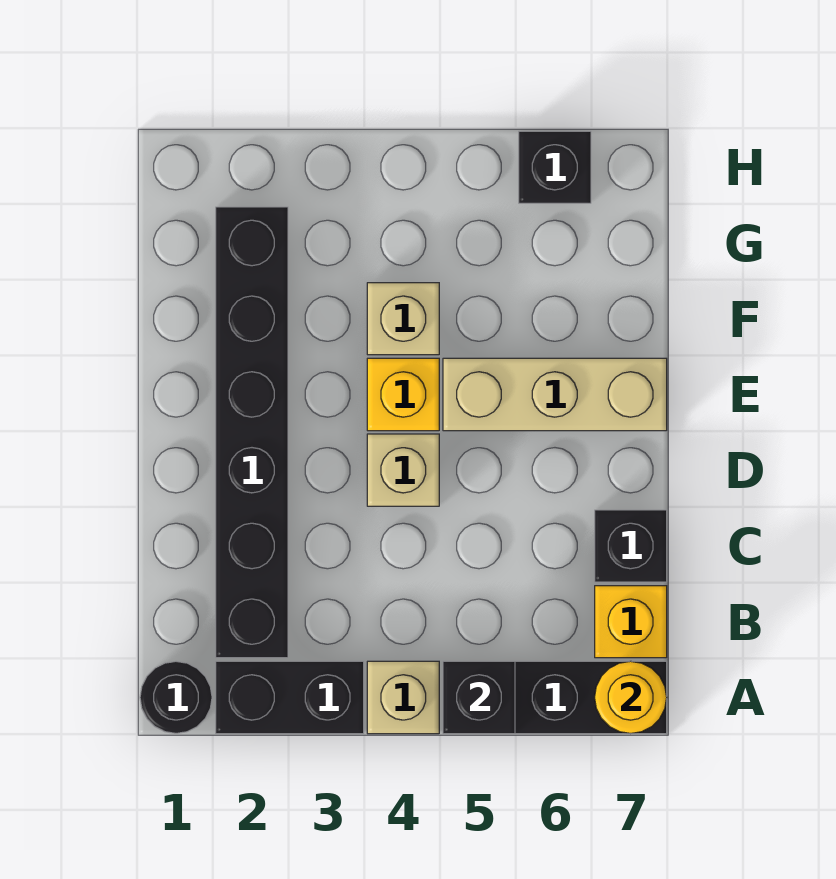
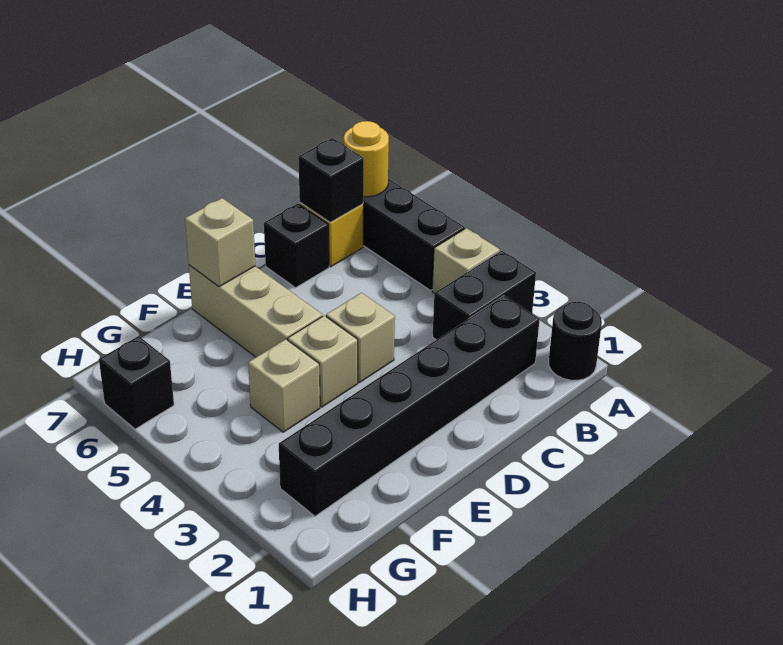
black brick A2:A3 level 1 -> black brick A3:B3 level 1
black brick A5 level 2 -> black brick B7 level 2
yellow brick E4 level 1 -> tan brick E4 level 1
none -> tan brick E7 level 2

